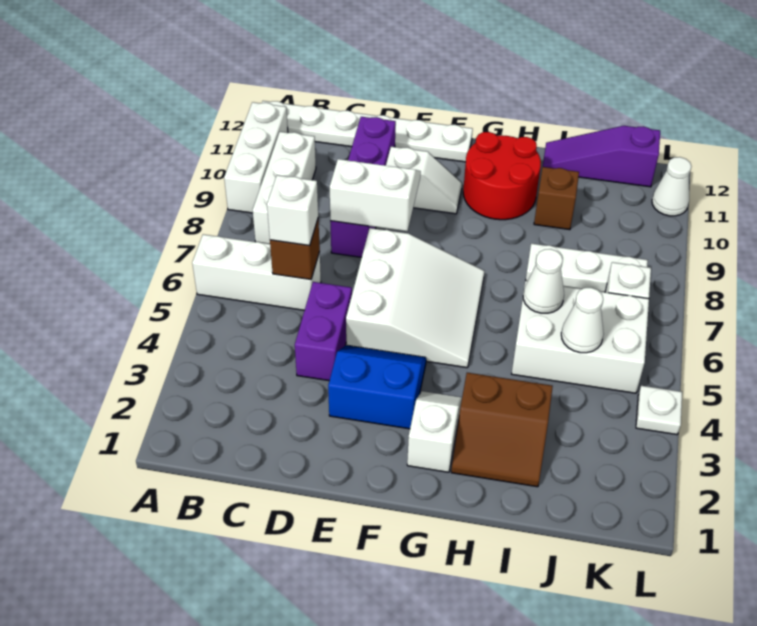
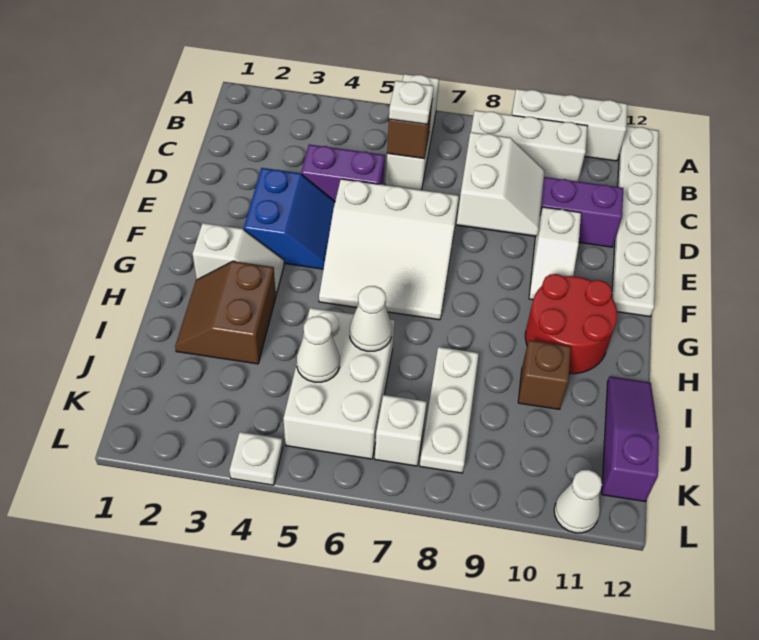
white brick C6 level 3 -> white plate C6 level 3

